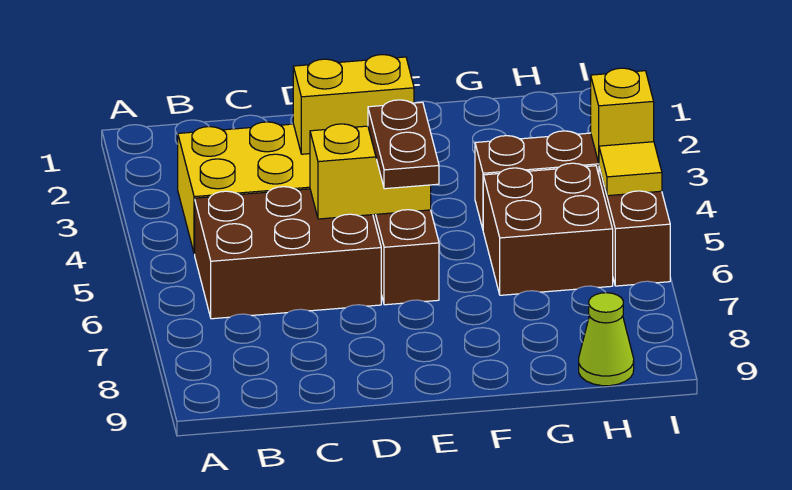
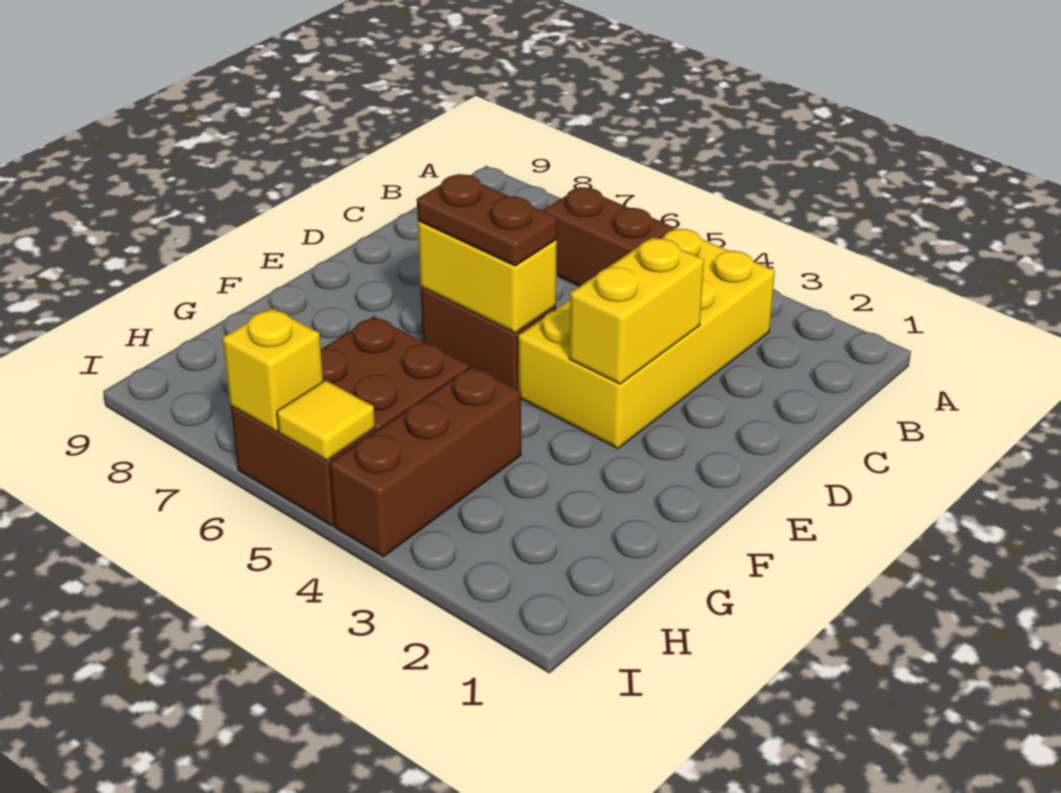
brown brick B5:D6 level 1 -> brown brick B5:B6 level 1
yellow brick D5:E5 level 2 -> yellow brick E5:E6 level 2
lime cone H9 level 1 -> none
yellow brick I4 level 2 -> yellow brick I6 level 2

